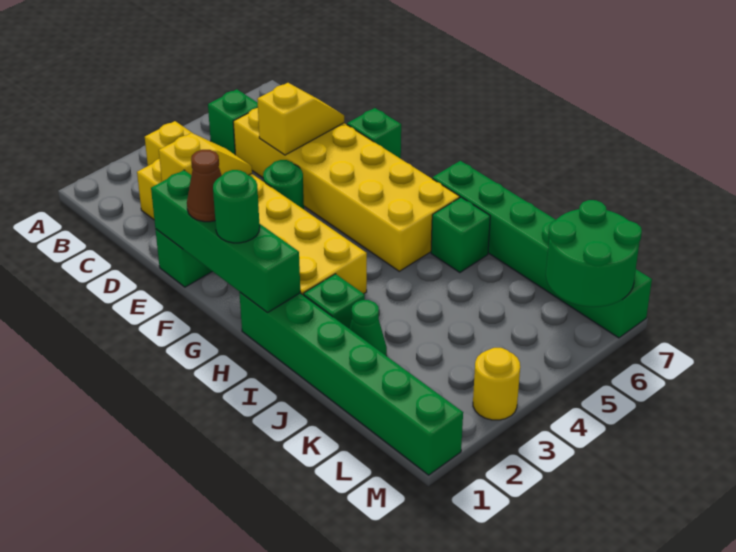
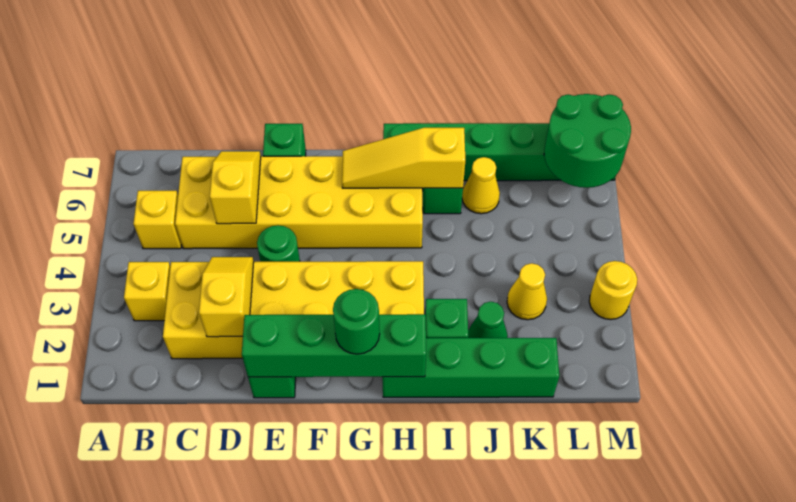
green brick B5 level 1 -> yellow brick B5 level 1
brown cone F1 level 3 -> none
none -> yellow slope G6:I6 level 2 top I
green brick H1:M1 level 1 -> green brick H1:K1 level 1
none -> yellow cone J6 level 1
none -> yellow cone K3 level 1

